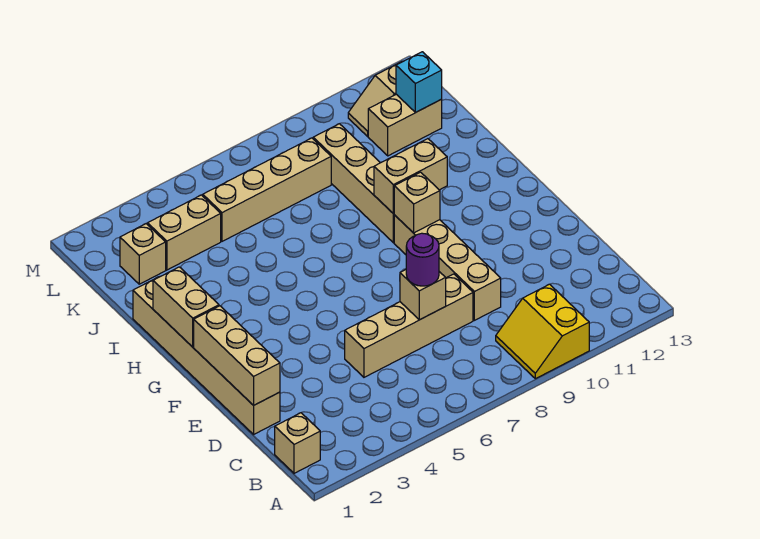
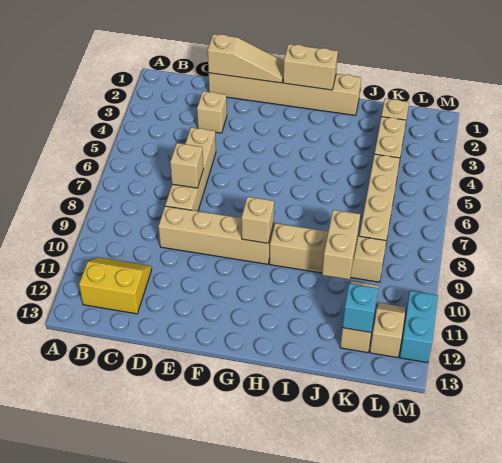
yellow slope A9:B10 level 1 top 10 -> yellow slope B11:C12 level 1 top 12
tan brick B1 level 1 -> tan brick D3 level 1
tan brick D1:F1 level 2 -> tan slope D1:F1 level 2 top D
purple round brick D7 level 3 -> none
tan brick H9:H10 level 2 -> tan brick J9:J10 level 2
none -> cyan brick M11:M12 level 1

